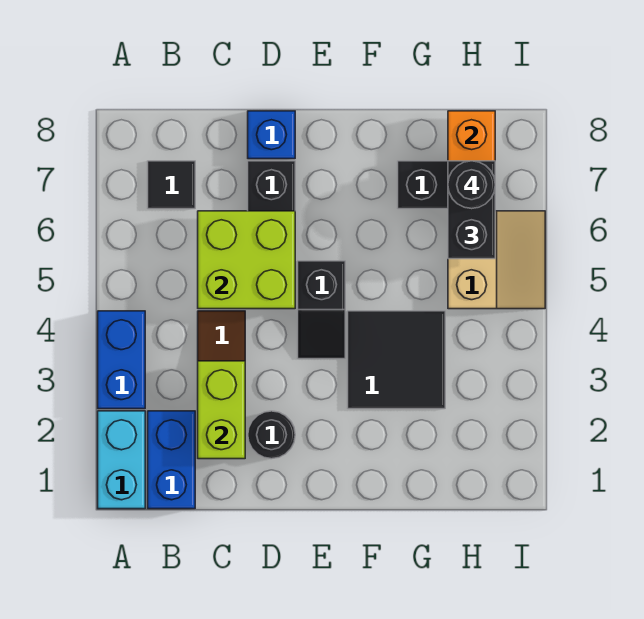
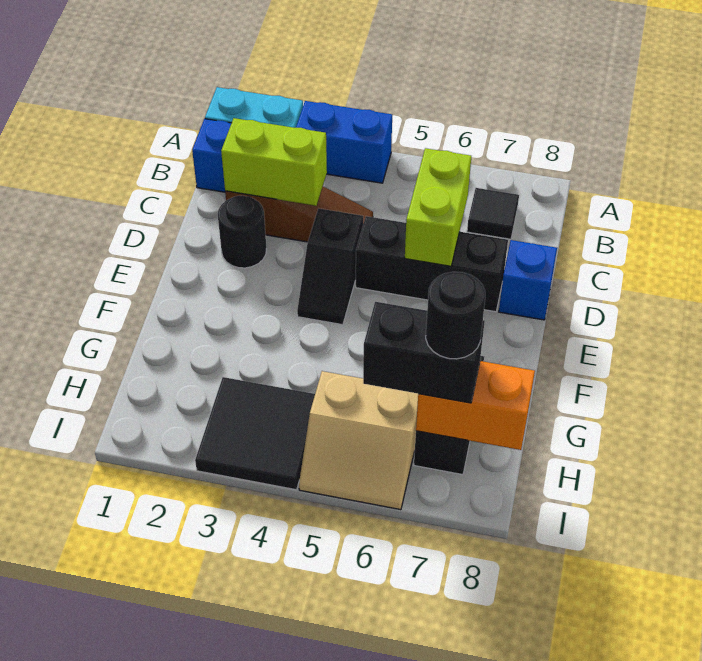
lime brick C5:D6 level 2 -> lime brick C6:D6 level 2
black slope E4:E5 level 1 top 5 -> black slope D4:E4 level 1 top D
black tile F3:G4 level 1 -> black tile H3:I4 level 1

